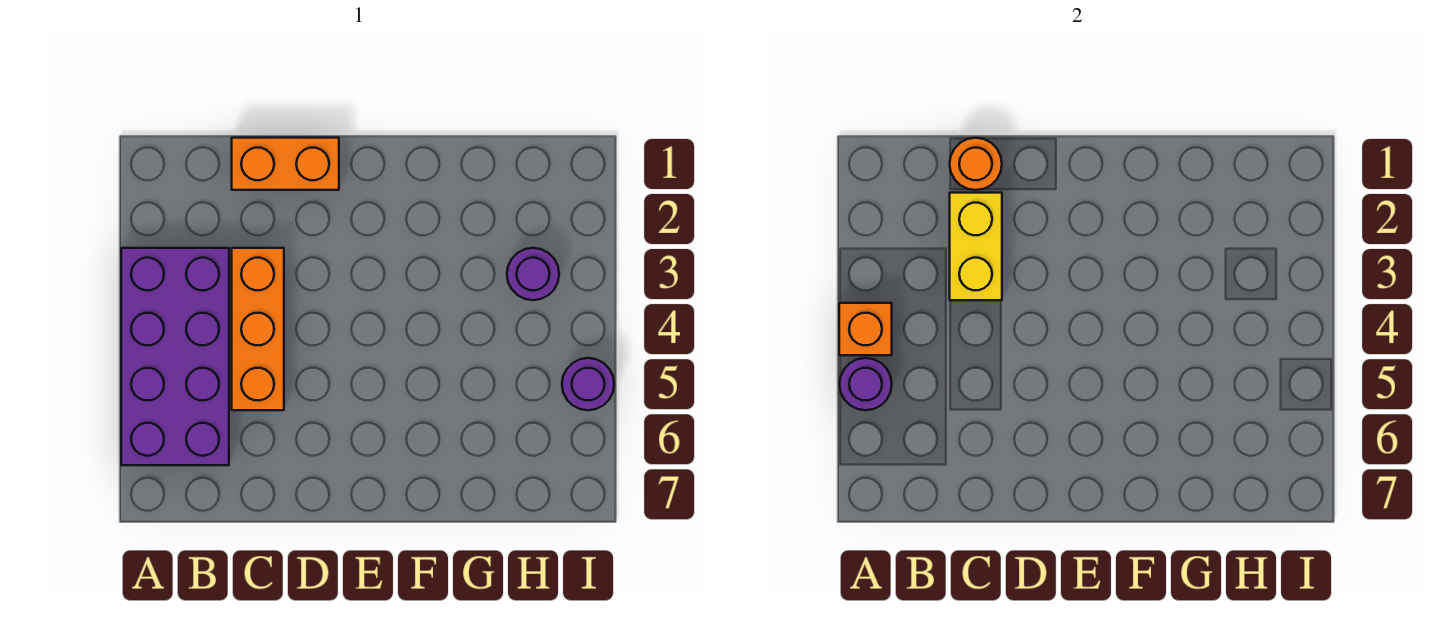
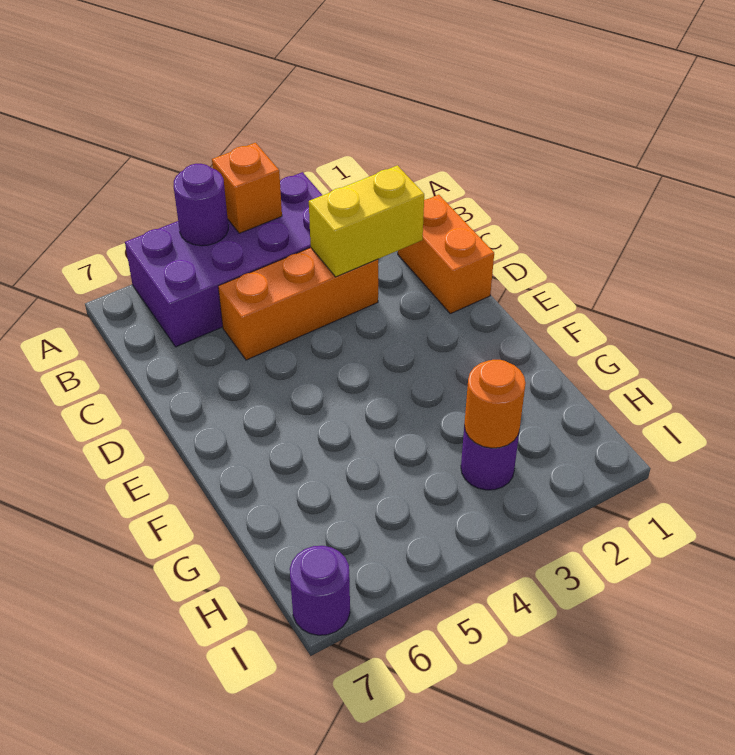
orange round brick C1 level 2 -> orange round brick H3 level 2
purple round brick I5 level 1 -> purple round brick I7 level 1

